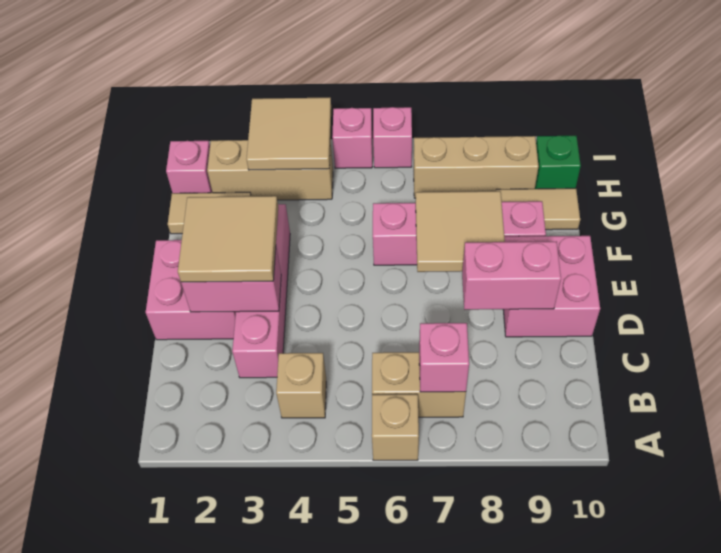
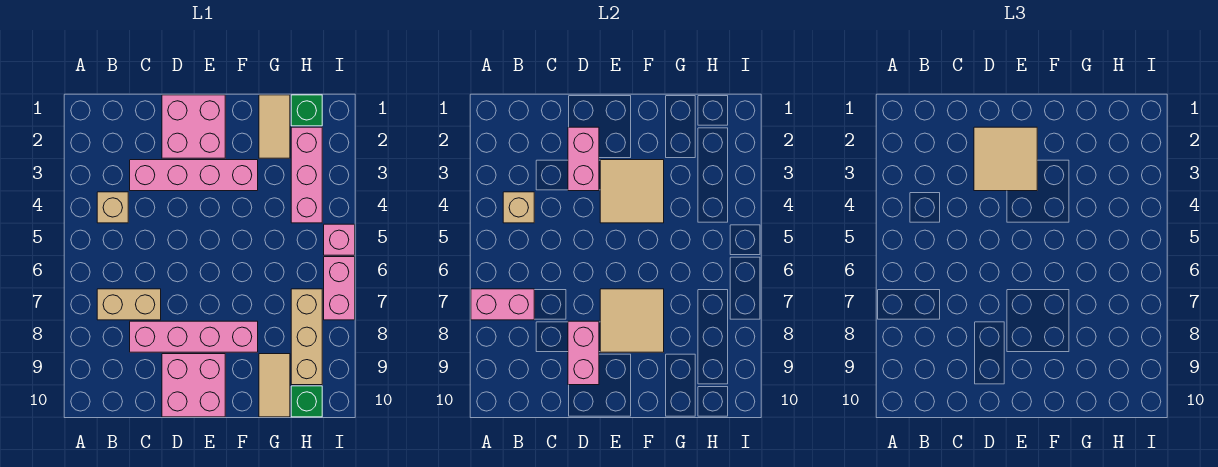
tan brick A6 level 1 -> tan brick B4 level 2
tan brick B6:B7 level 1 -> tan brick B7:C7 level 1
pink brick B7 level 2 -> pink brick A7:B7 level 2
pink brick F6:F9 level 1 -> pink brick C8:F8 level 1
pink brick H1 level 1 -> green brick H1 level 1
tan brick H2:H4 level 1 -> pink brick H2:H4 level 1
tan tile H3:I4 level 2 -> tan tile E3:F4 level 2
pink brick I6 level 1 -> pink brick I6:I7 level 1

